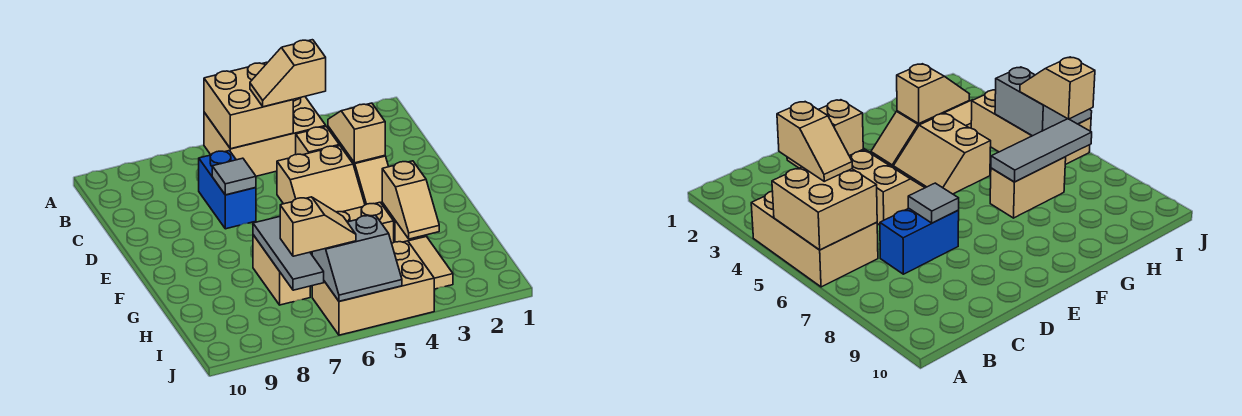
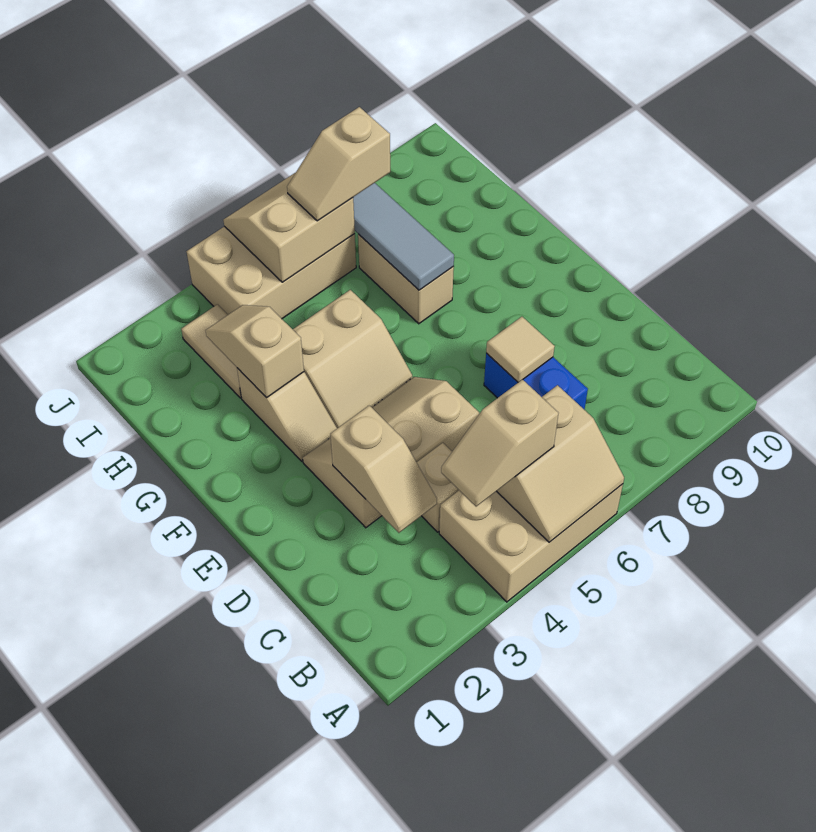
tan brick A5:B6 level 2 -> tan slope A5:B6 level 2 top B
tan slope B4:B5 level 3 top 4 -> tan slope B4:B5 level 3 top 5
grey tile D7 level 2 -> tan tile D7 level 2
grey slope I5:J6 level 2 top I -> tan slope I5:J6 level 2 top I

